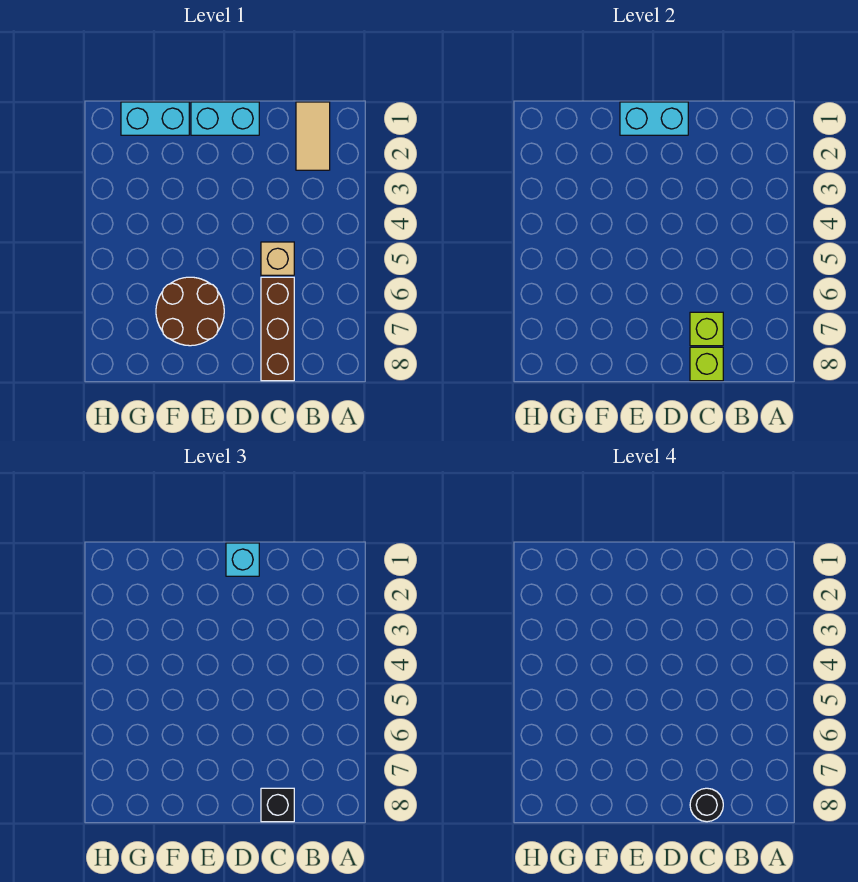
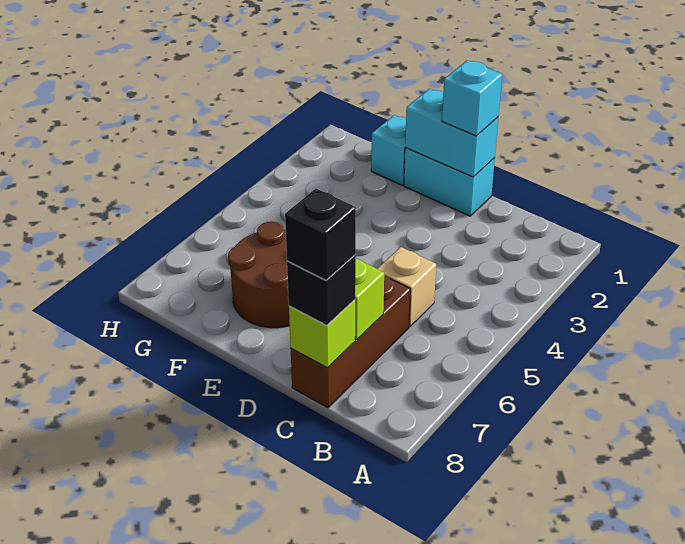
tan tile B1:B2 level 1 -> none
black round brick C8 level 4 -> black brick C8 level 4
cyan brick F1:G1 level 1 -> cyan brick F1 level 1

